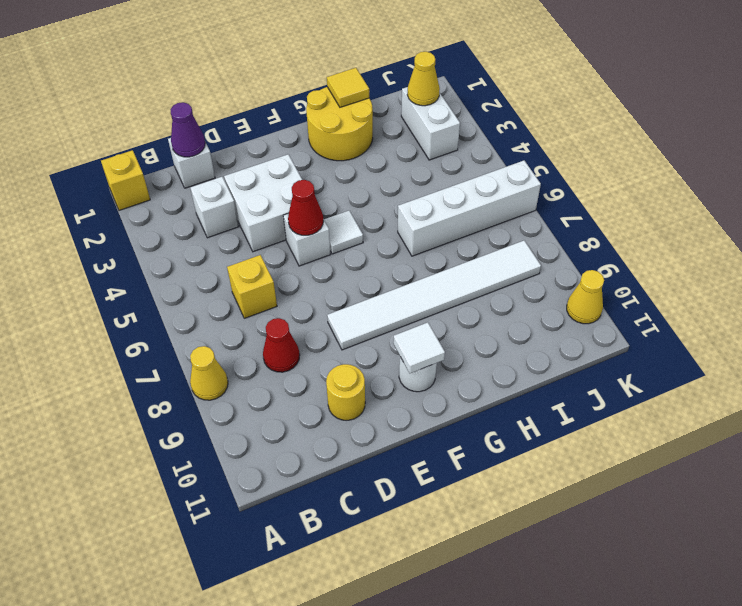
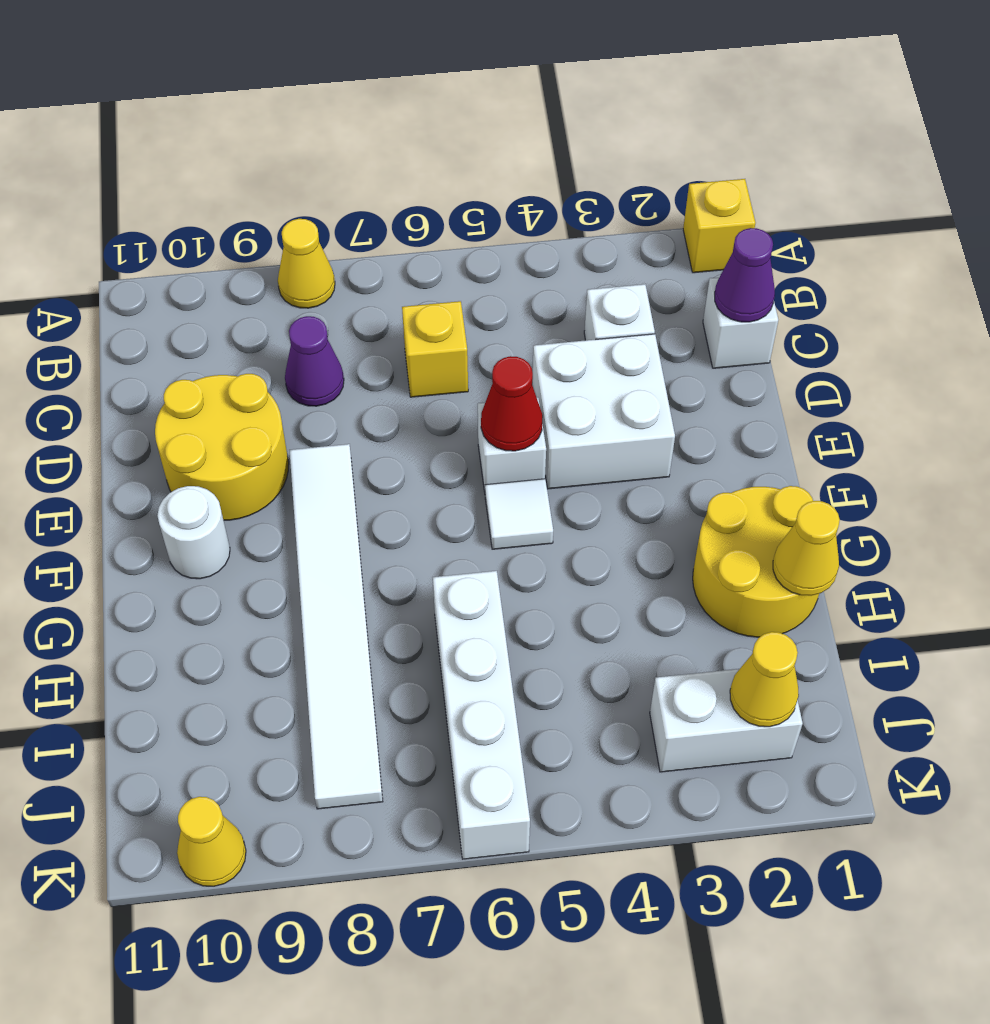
red cone C8 level 1 -> purple cone C8 level 1
yellow round brick D10 level 1 -> yellow round brick D9:E10 level 1
white tile F10 level 2 -> none
yellow tile H1 level 2 -> yellow cone H1 level 2

